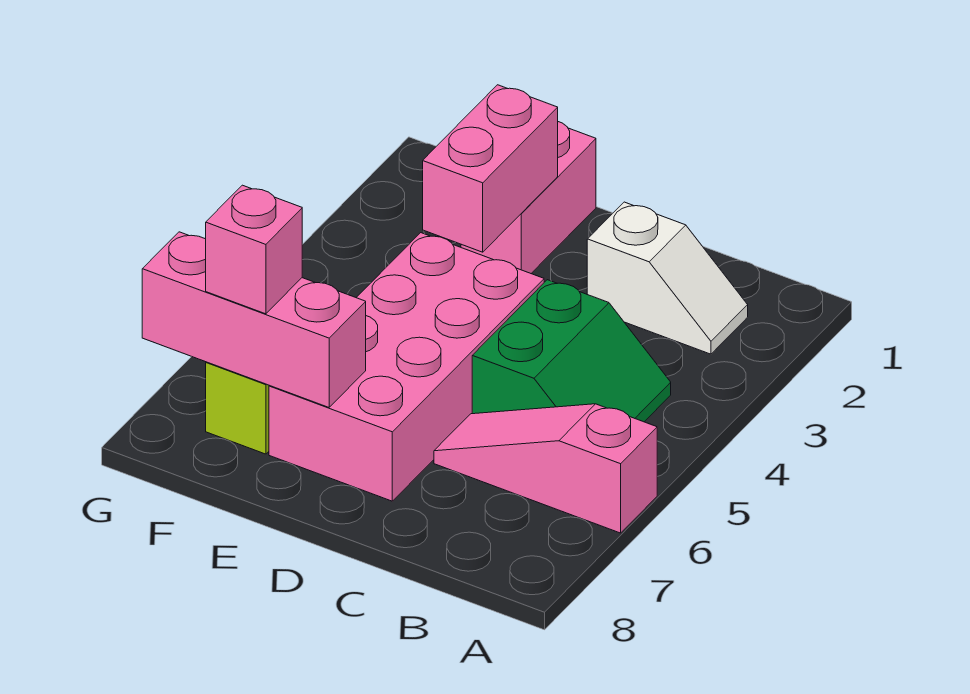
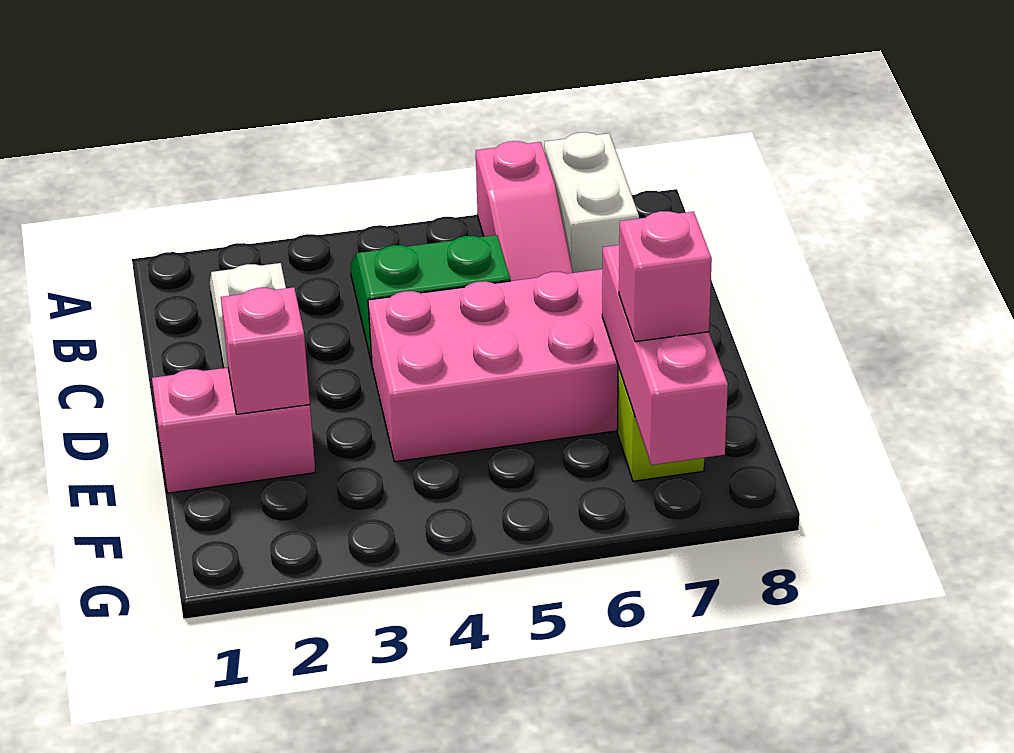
none -> white brick A7:B7 level 1
pink brick E2:E3 level 2 -> pink brick E2 level 2

